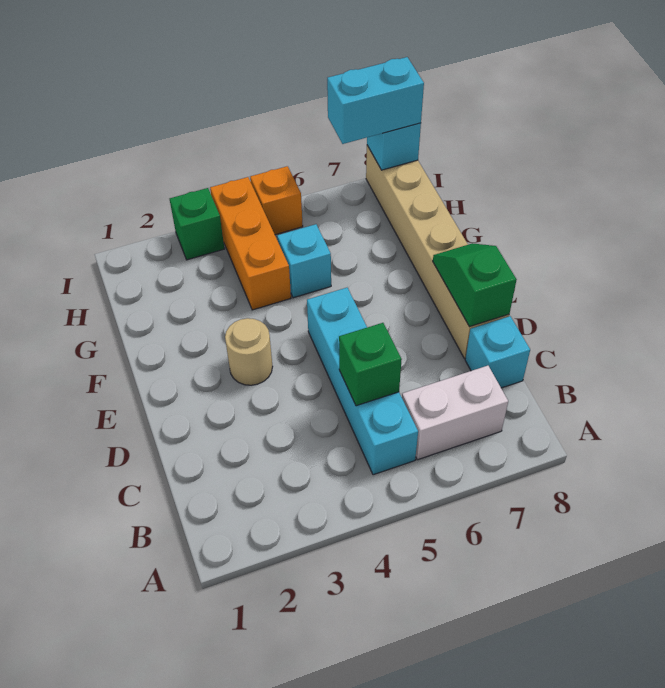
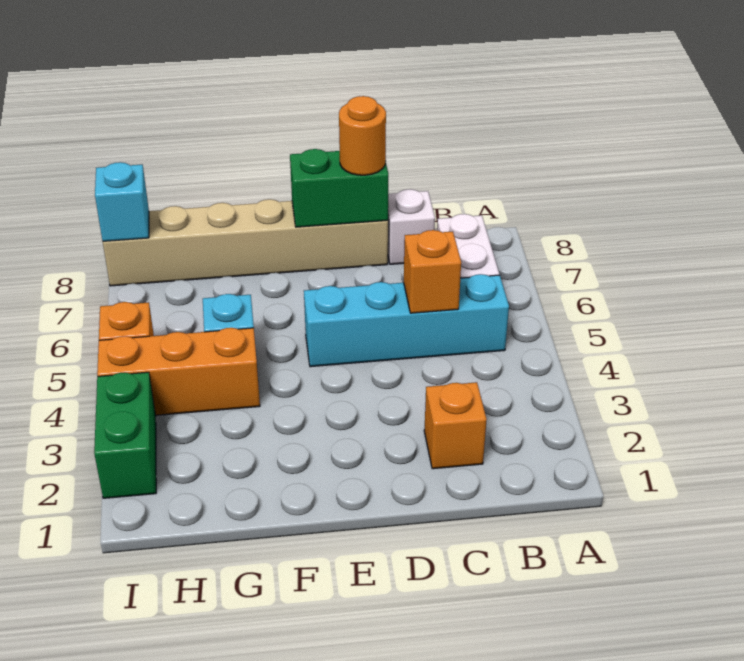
none -> orange brick C2 level 1
green brick C5 level 2 -> orange brick C5 level 2
cyan brick C8 level 1 -> white brick C8 level 1
green slope D8:E8 level 2 top D -> green brick D8:E8 level 2
none -> orange round brick D8 level 3
tan round brick E3 level 1 -> none
green brick I3 level 1 -> green brick I2:I3 level 1
cyan brick I7:I8 level 3 -> none

